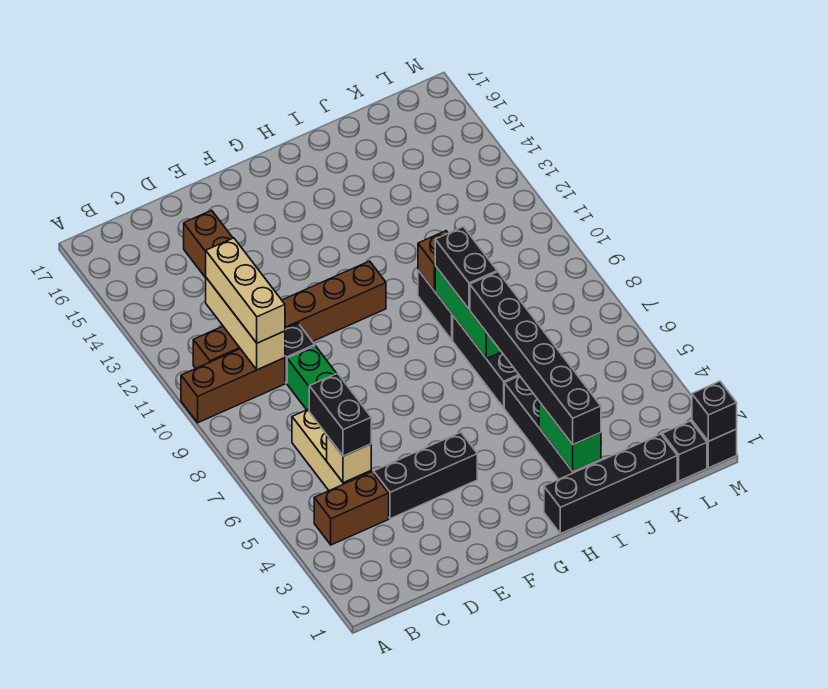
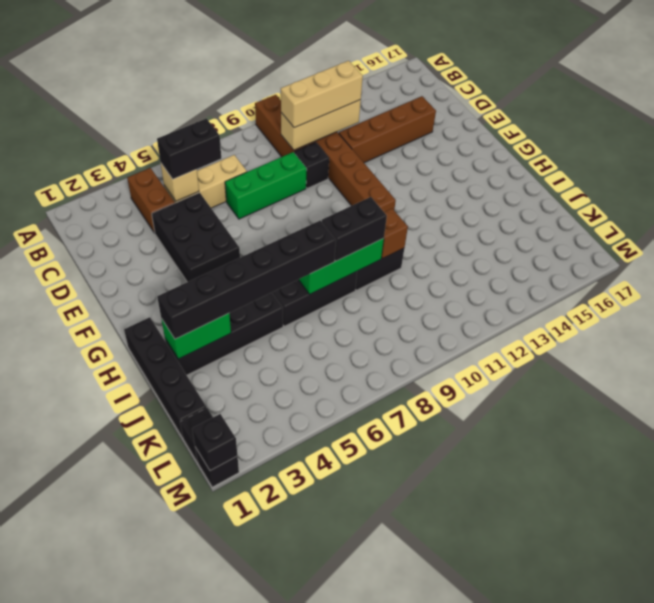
black brick D4:F4 level 1 -> black brick D4:F5 level 1

